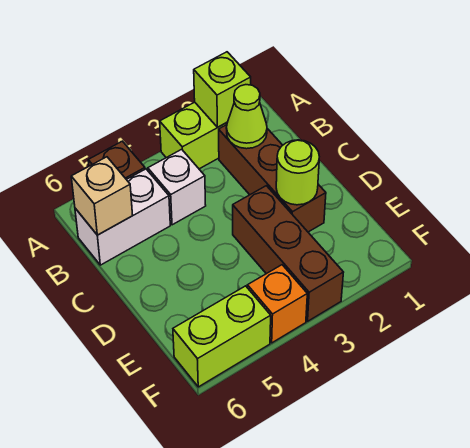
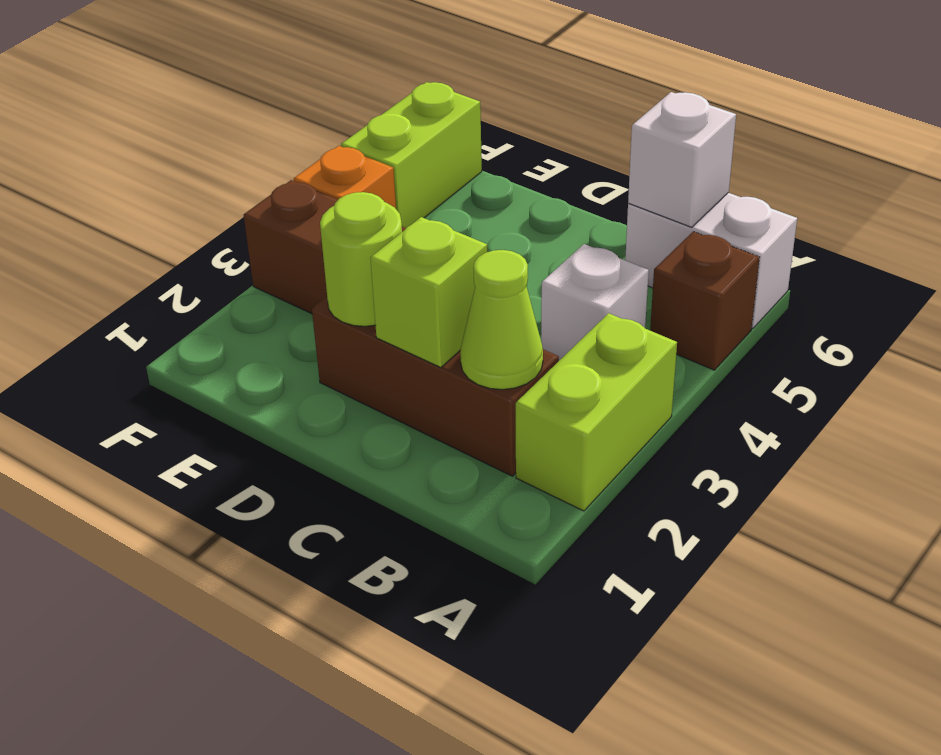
lime brick A2 level 2 -> lime brick C2 level 2
white brick B5:B6 level 1 -> white brick A6:B6 level 1
tan brick B6 level 2 -> white brick B6 level 2

